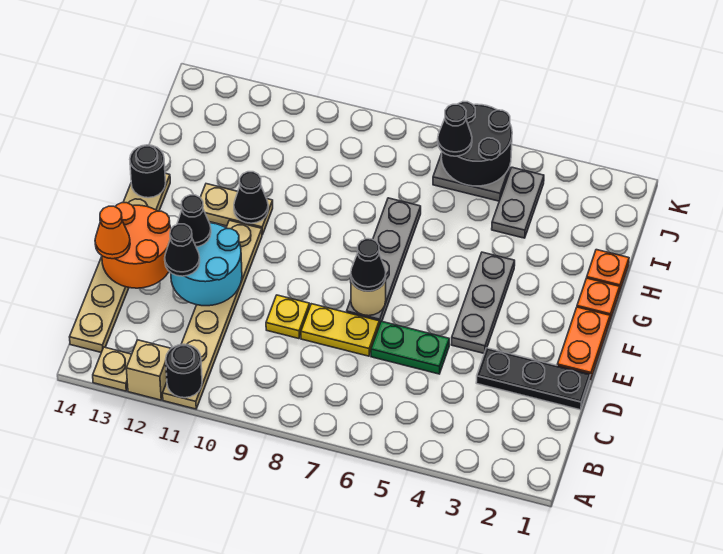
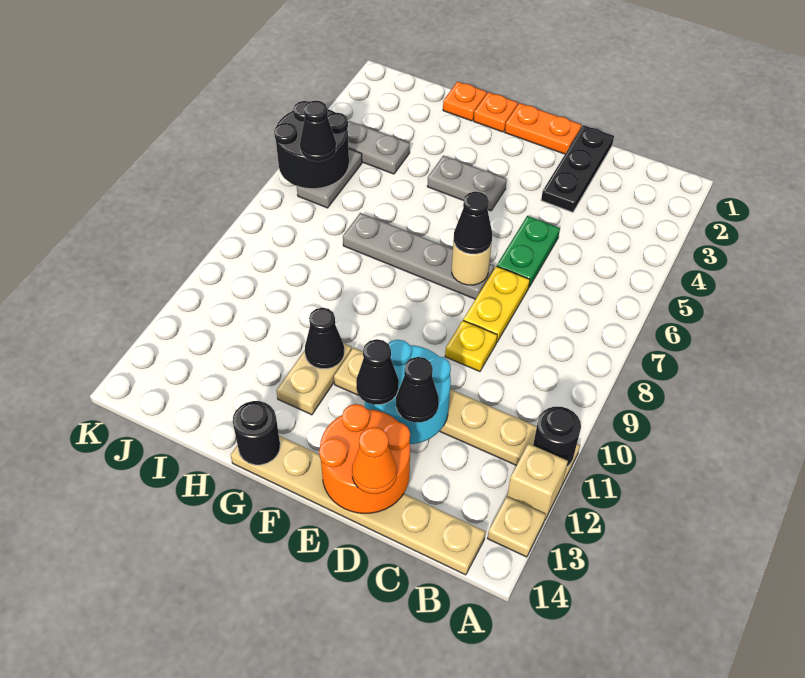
grey plate E4:G4 level 1 -> grey plate F4:G4 level 1

